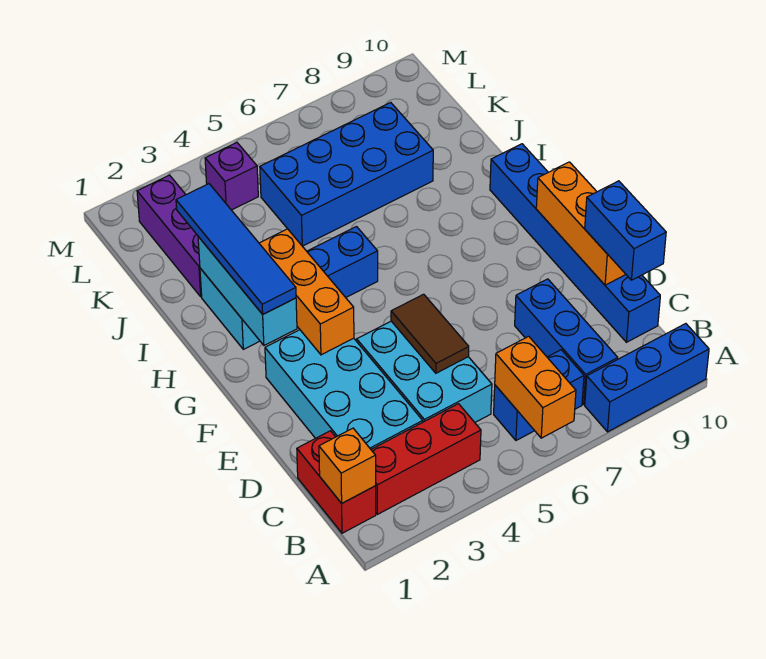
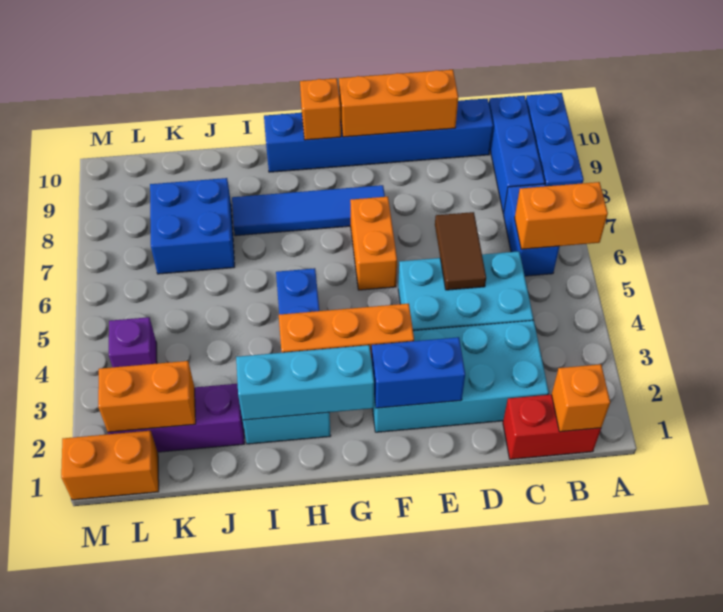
red brick B2:B4 level 1 -> none
blue brick B8:D8 level 1 -> blue brick B8:B10 level 1
blue brick C10:D10 level 3 -> blue brick E2:F2 level 2
brown tile D5:E5 level 2 -> brown tile D5:D6 level 2
none -> orange brick F6:F7 level 1
blue tile G2:J2 level 3 -> blue tile F8:I8 level 1
none -> orange brick G10 level 2
blue brick J5:K8 level 1 -> blue brick J7:K8 level 1
none -> orange brick K2:L2 level 2
none -> orange brick L1:M1 level 1

